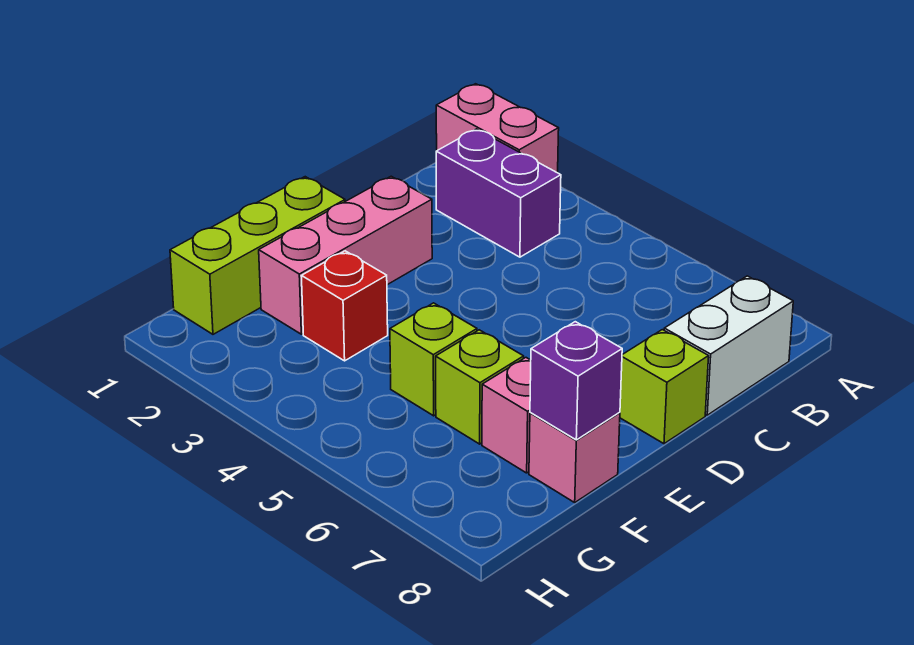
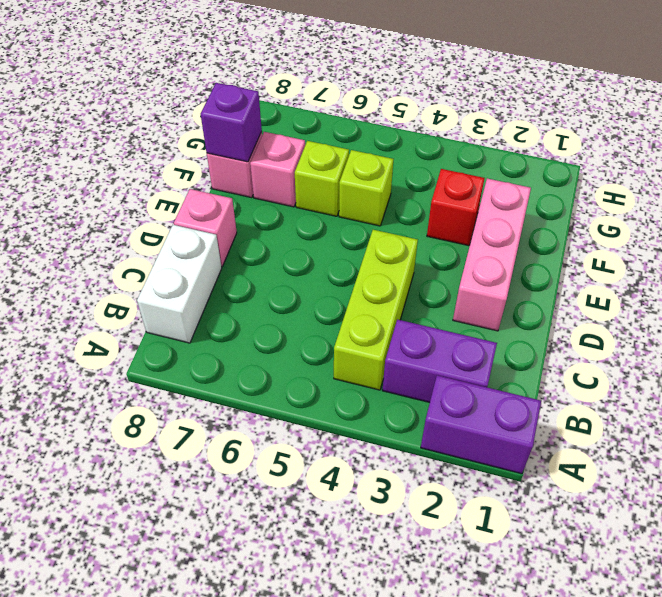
pink brick A1:A2 level 1 -> purple brick A1:A2 level 1
lime brick D8 level 1 -> pink brick D8 level 1
lime brick E1:G1 level 1 -> lime brick B4:D4 level 1

